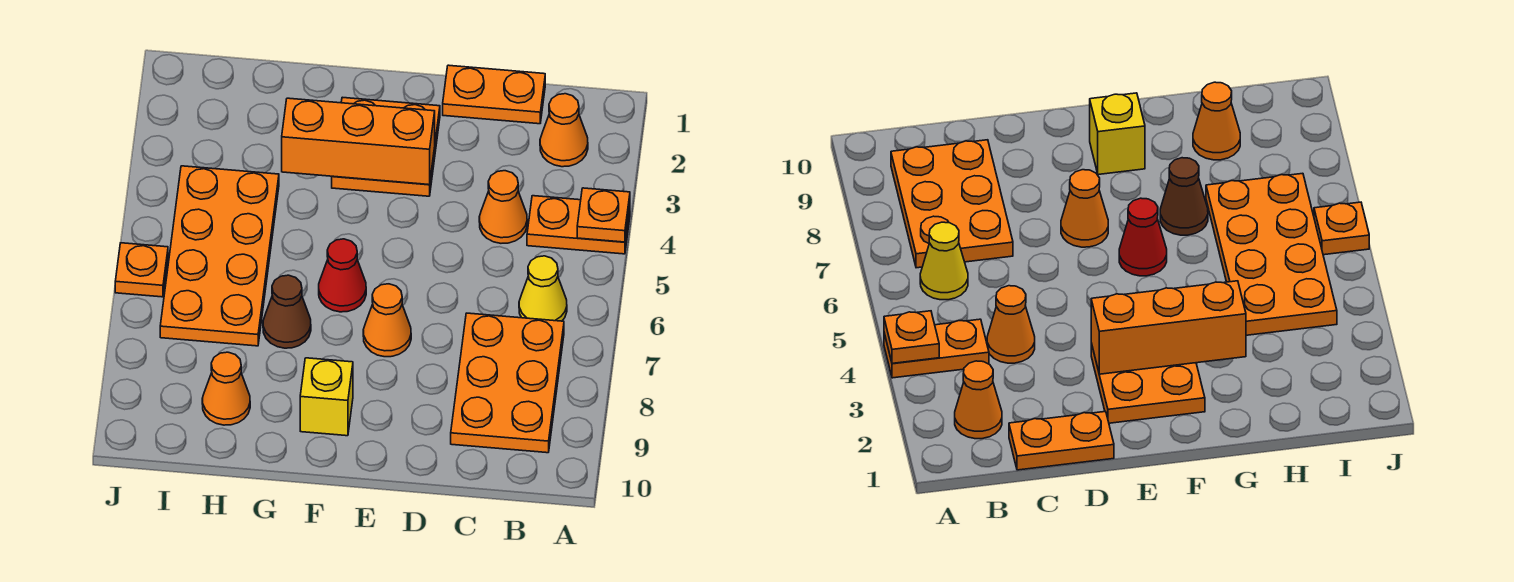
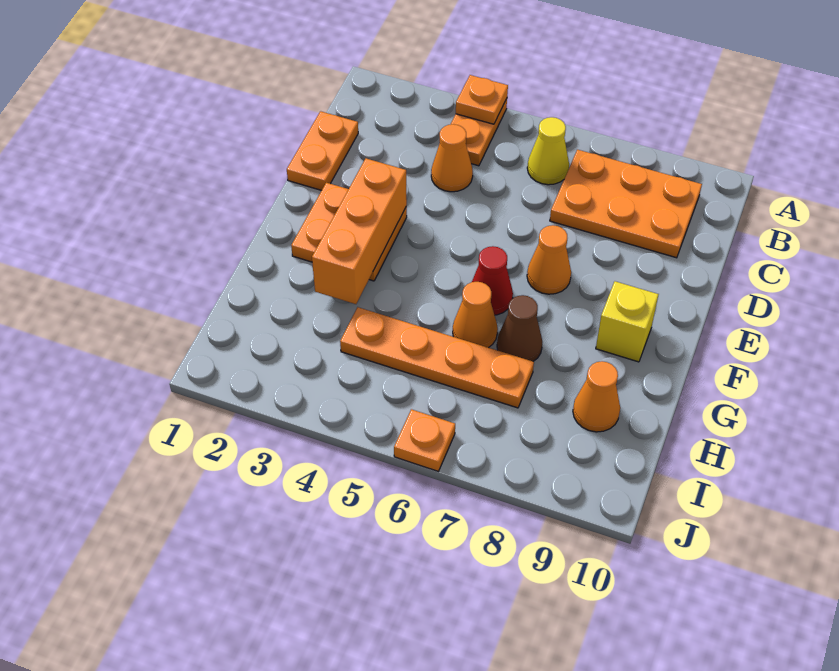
orange cone B2 level 1 -> orange cone G6 level 1
orange plate H4:I7 level 1 -> orange plate H4:H7 level 1

